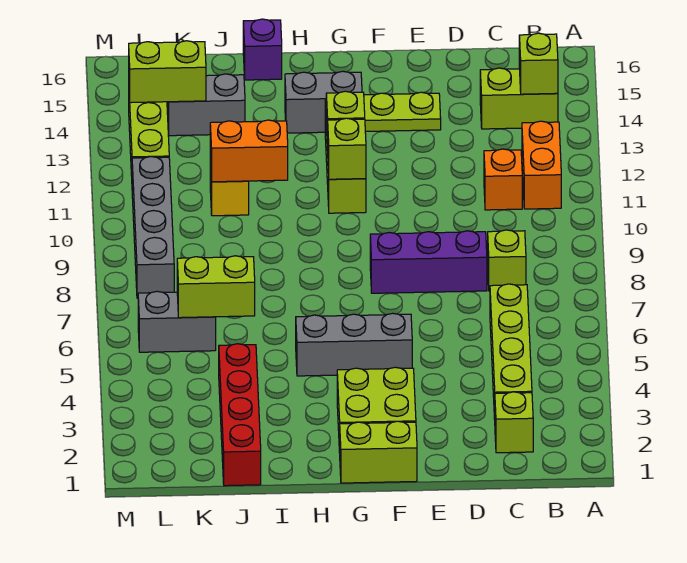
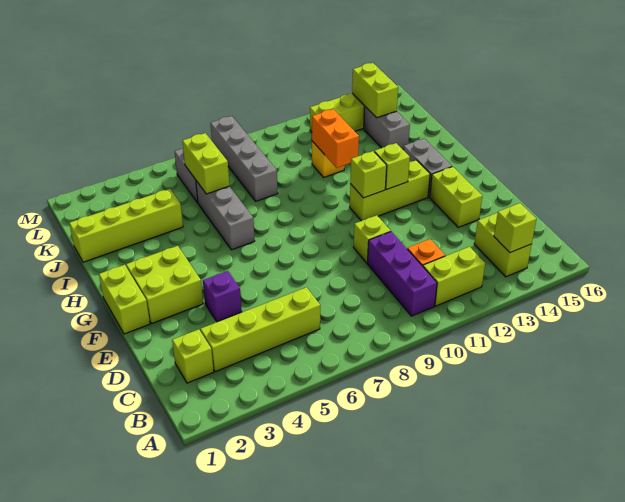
orange brick B11:B12 level 1 -> lime brick B11:B12 level 1
lime brick C8 level 1 -> lime brick E10 level 1
purple brick D8:F8 level 1 -> purple brick B10:D10 level 1
lime plate E14:F14 level 1 -> lime brick E14:F14 level 1
grey brick F5:H5 level 1 -> grey brick H6:J6 level 1
purple brick I16 level 1 -> purple brick E4 level 1
red brick J1:J4 level 1 -> lime brick J1:J4 level 1
grey brick L8:L11 level 1 -> grey brick J8:M8 level 1

